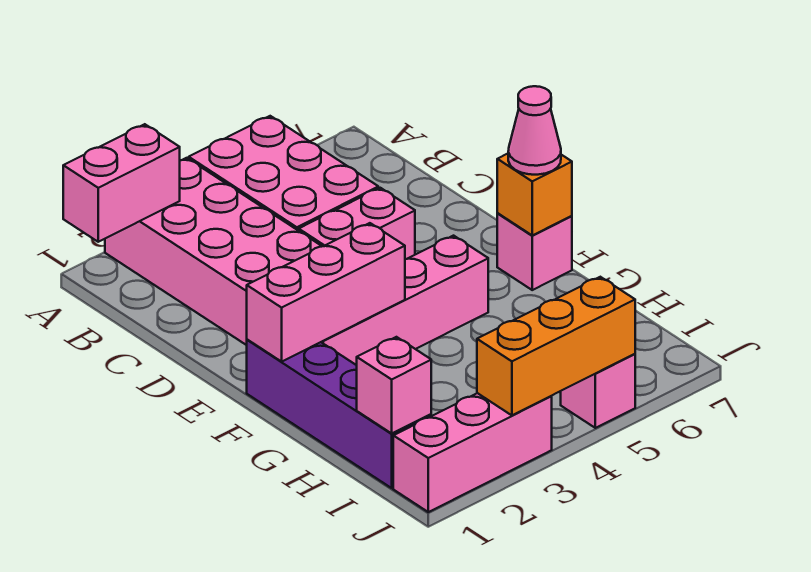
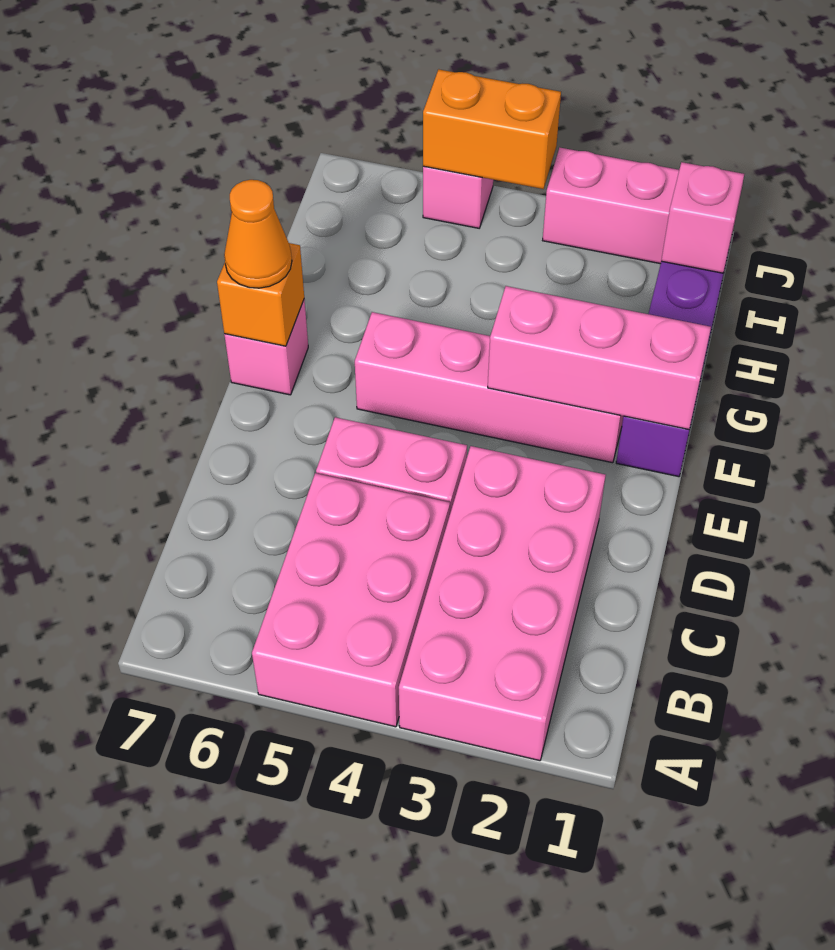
pink brick A1:A2 level 2 -> none
pink cone F7 level 3 -> orange cone F7 level 3
orange brick J3:J5 level 2 -> orange brick J4:J5 level 2

